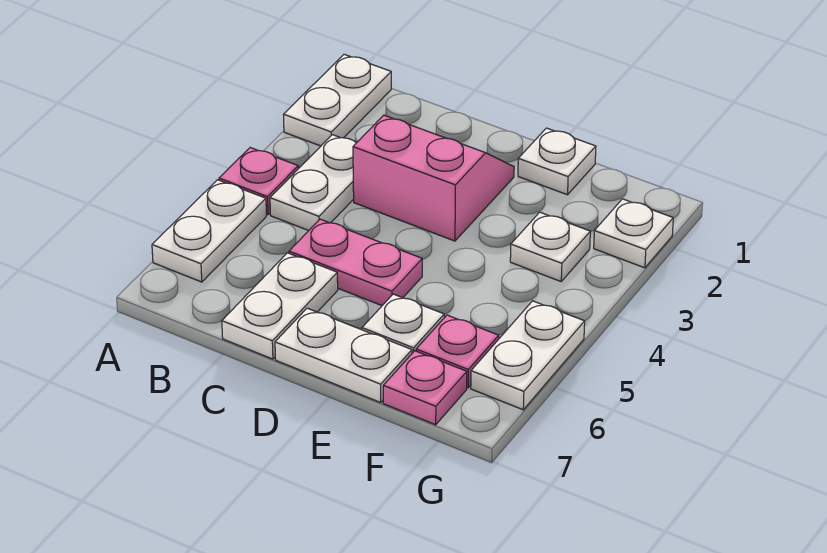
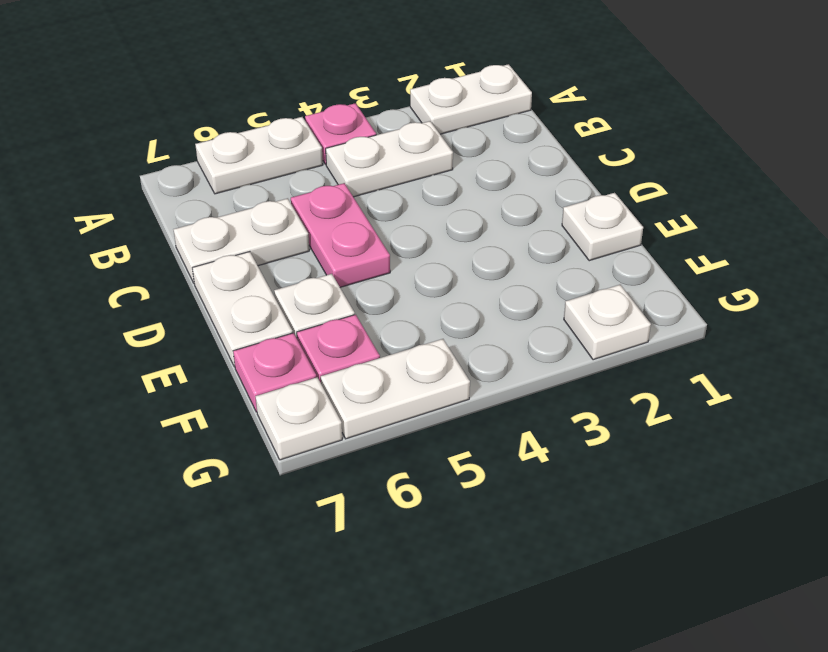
pink slope C2:D3 level 1 top 3 -> none
white plate F3 level 1 -> white plate G7 level 1

